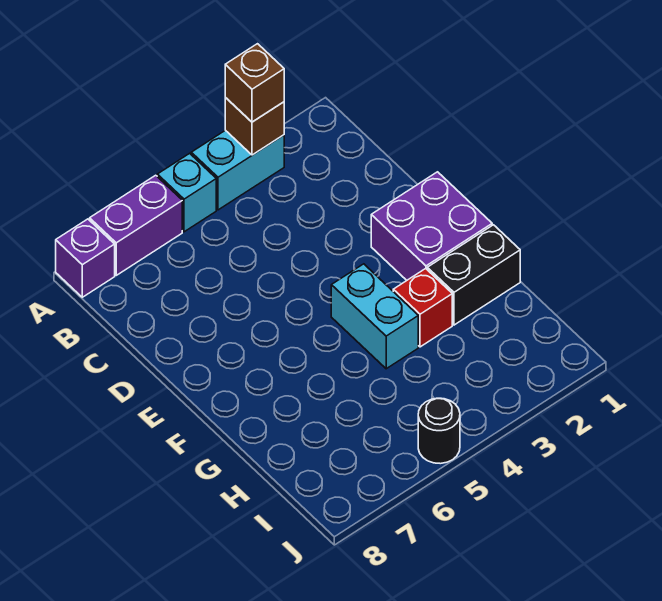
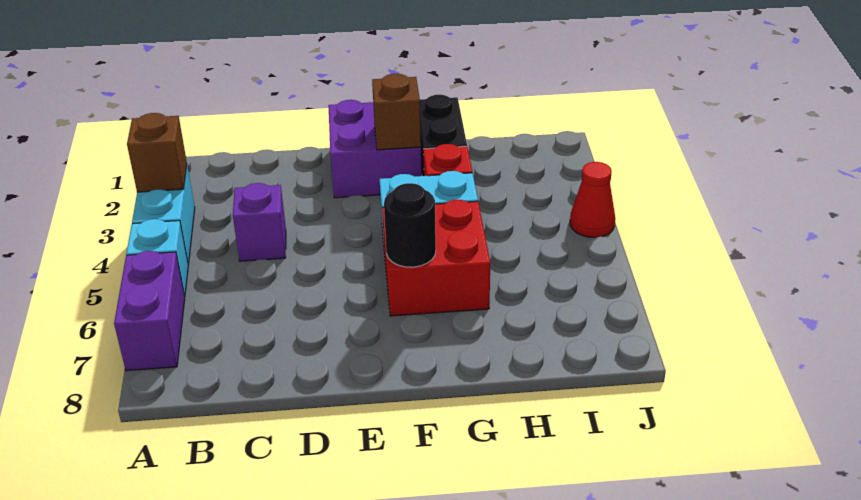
brown brick A3 level 3 -> brown brick F2 level 2
purple brick A8 level 1 -> purple brick C4 level 1
none -> red brick F5:G6 level 1
none -> red cone J4 level 1
black round brick J5 level 1 -> black round brick F6 level 2

